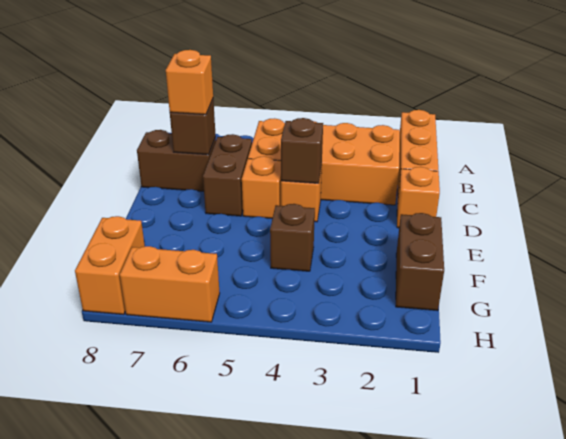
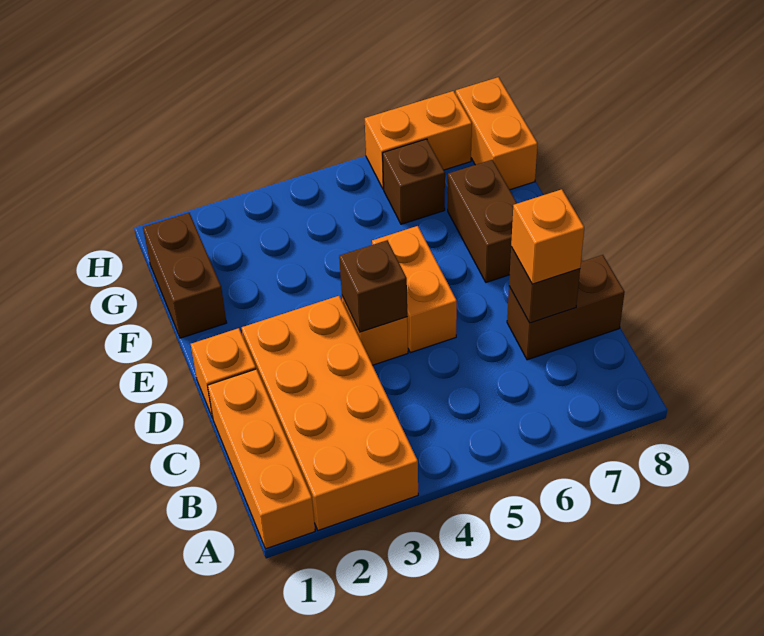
orange brick B2:C5 level 1 -> orange brick A2:D3 level 1
brown brick C6:D6 level 1 -> brown brick E7:F7 level 1
orange brick D5 level 1 -> orange brick D5:E5 level 1
brown brick F4 level 1 -> brown brick G6 level 1

